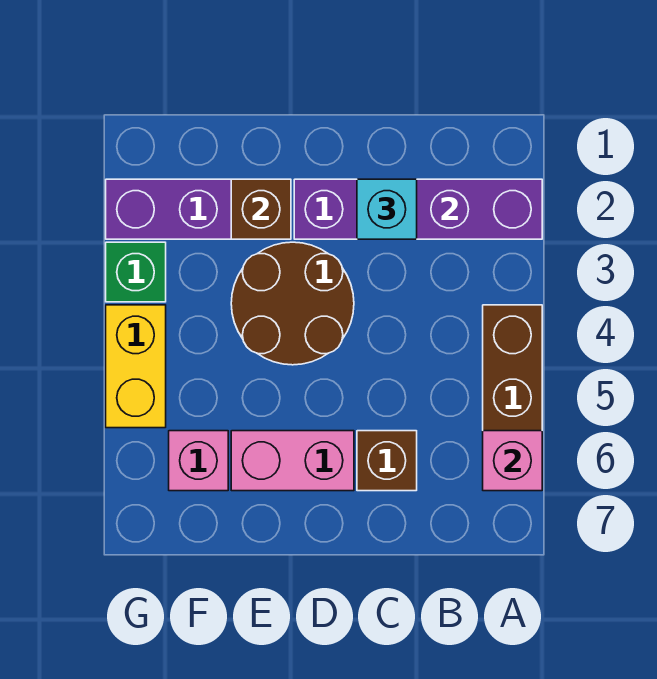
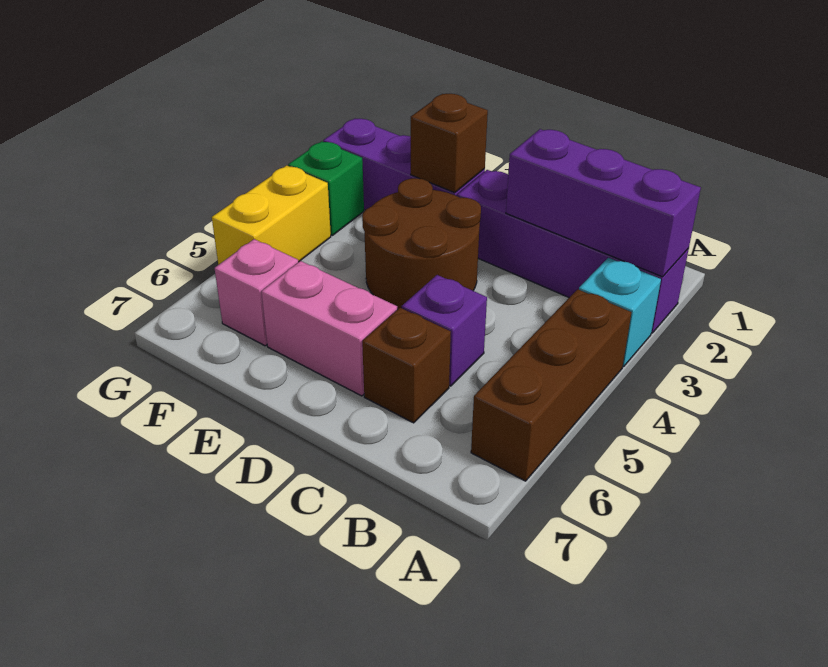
pink brick A6 level 2 -> none
cyan brick C2 level 3 -> cyan brick A3 level 1
none -> purple brick C5 level 1

